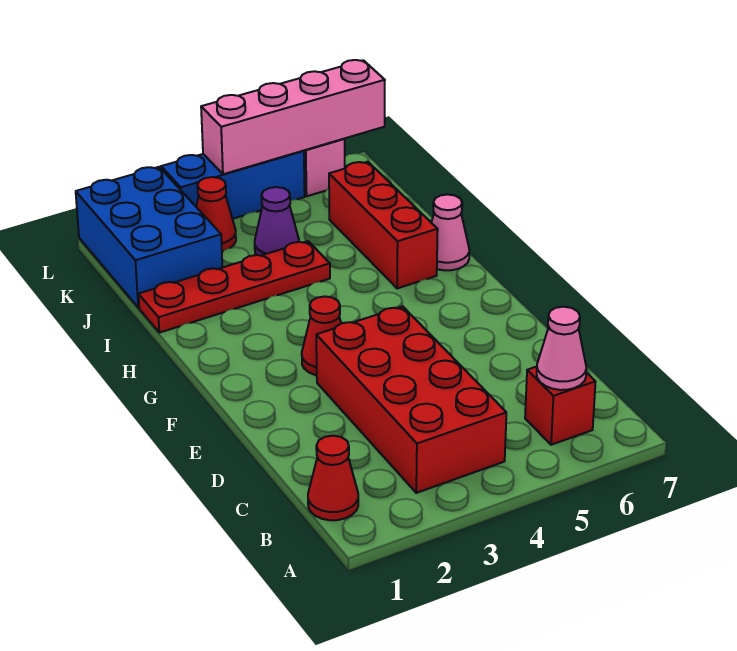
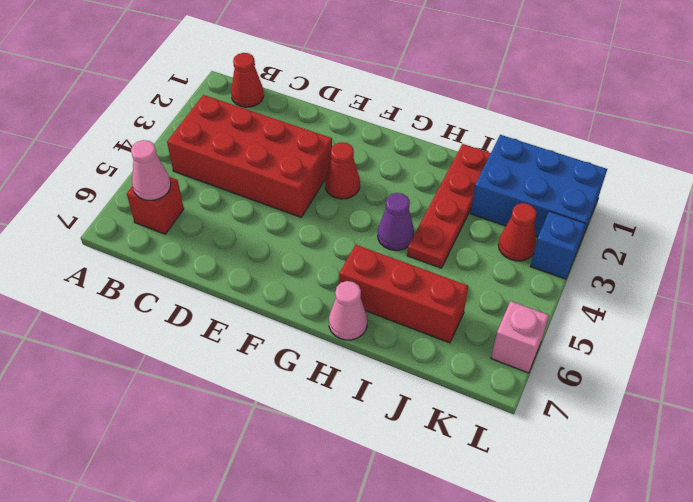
purple cone J4 level 1 -> purple cone H4 level 1
blue brick L3:L5 level 1 -> blue brick L3 level 1
pink brick L4:L7 level 2 -> none

